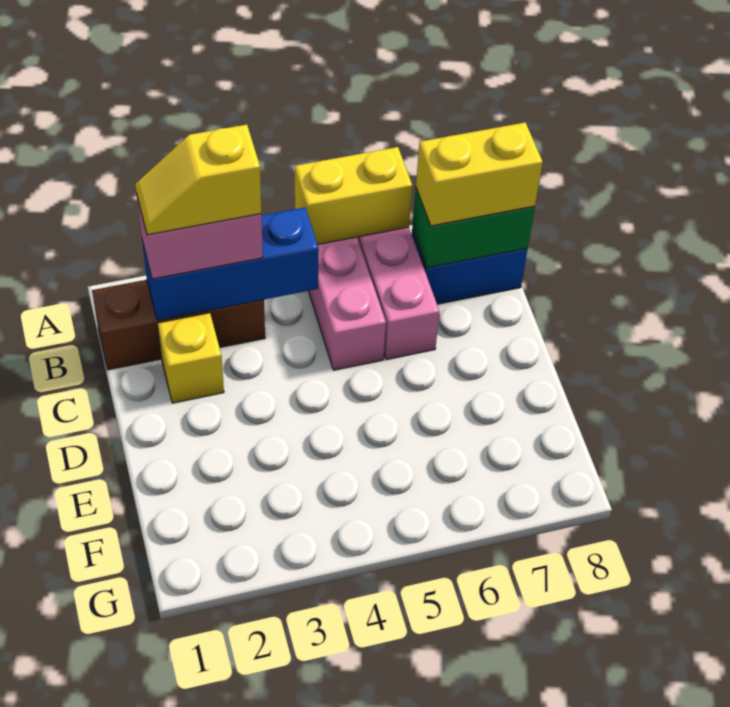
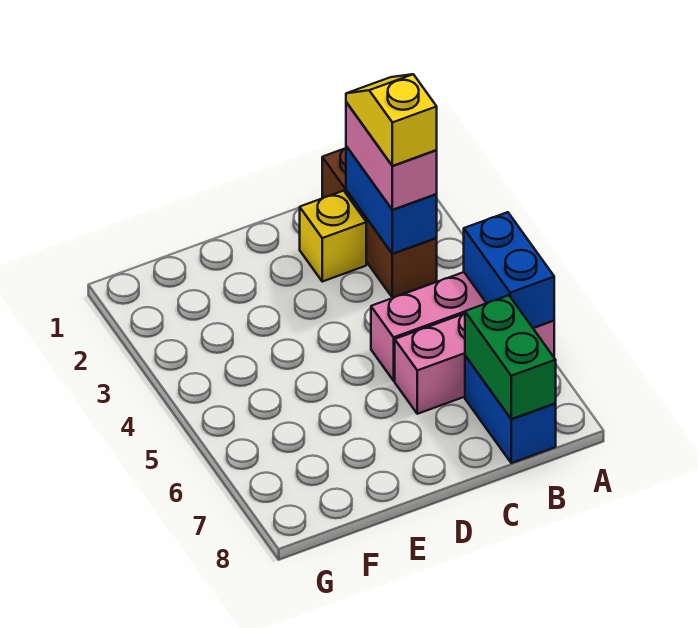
yellow brick A5:A6 level 2 -> blue brick A5:A6 level 2
blue brick B2:B4 level 2 -> blue brick B2:B3 level 2
yellow brick B7:B8 level 3 -> none

